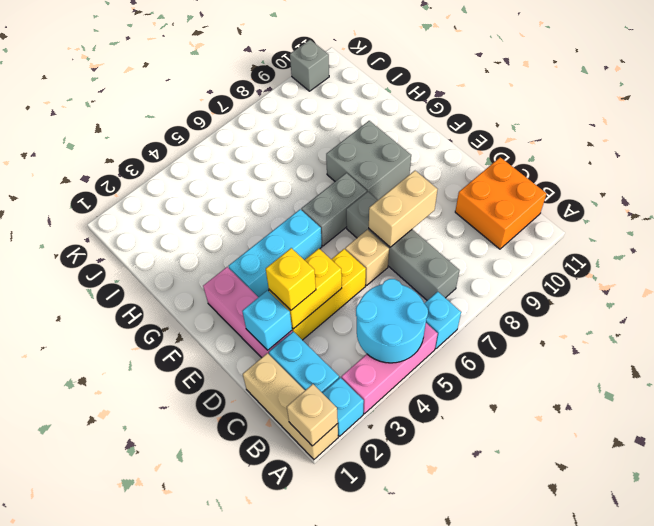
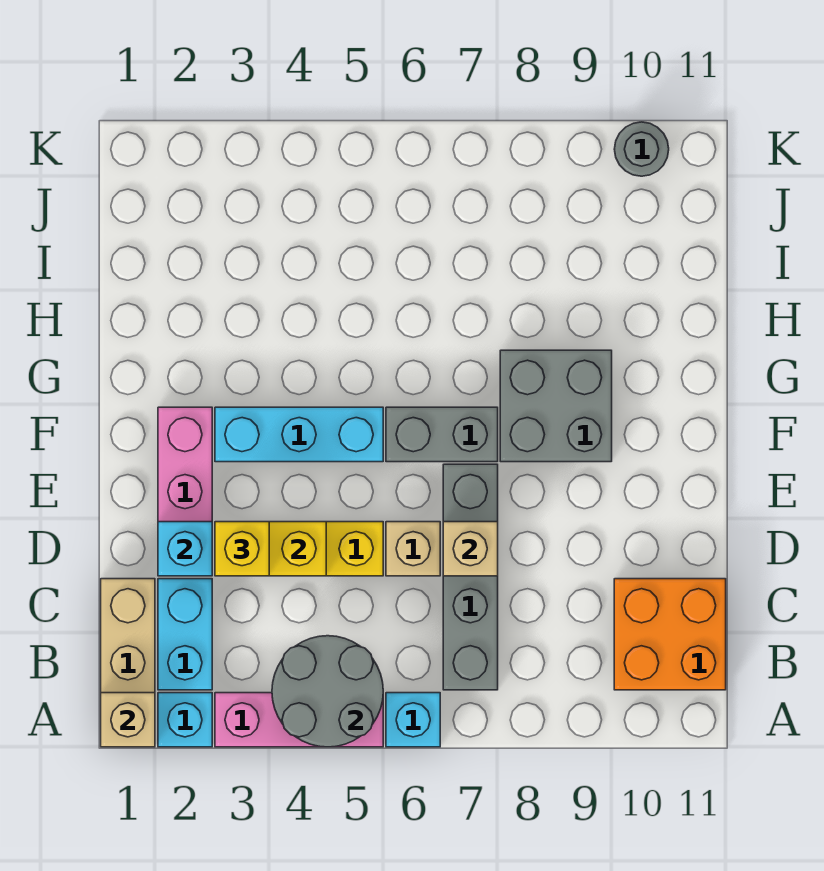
cyan round brick A4:B5 level 2 -> grey round brick A4:B5 level 2
tan brick D7:D8 level 2 -> tan brick D7 level 2
grey brick K10 level 1 -> grey round brick K10 level 1

